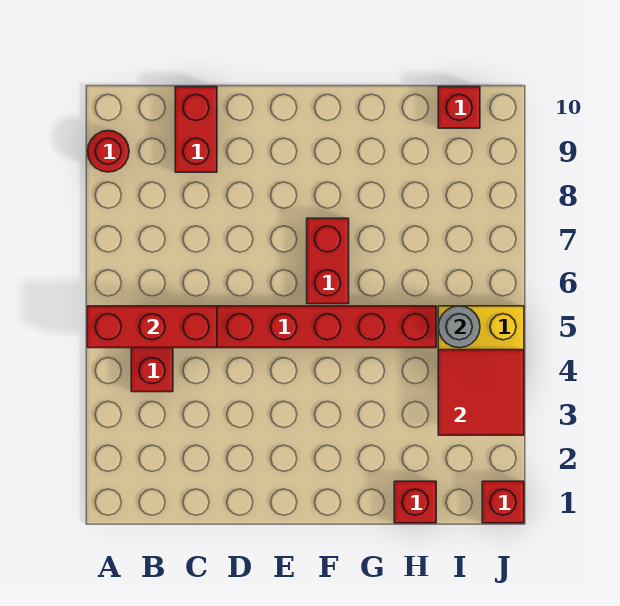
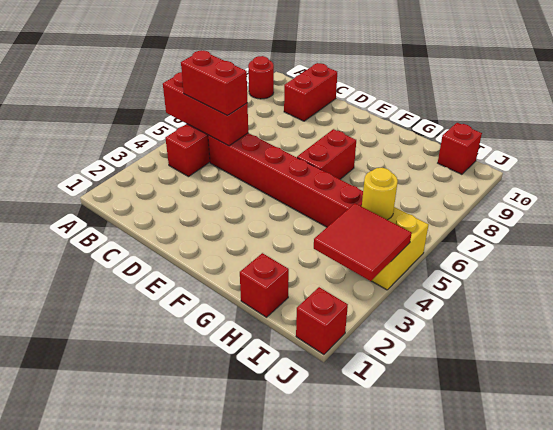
none -> red brick B5:C5 level 3
grey round brick I5 level 2 -> yellow round brick I5 level 2

